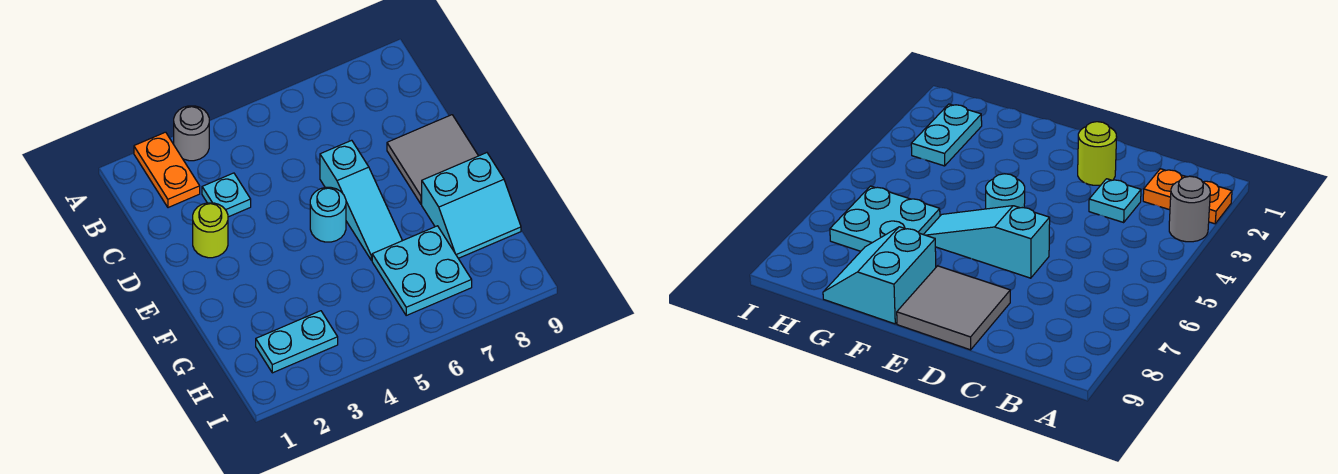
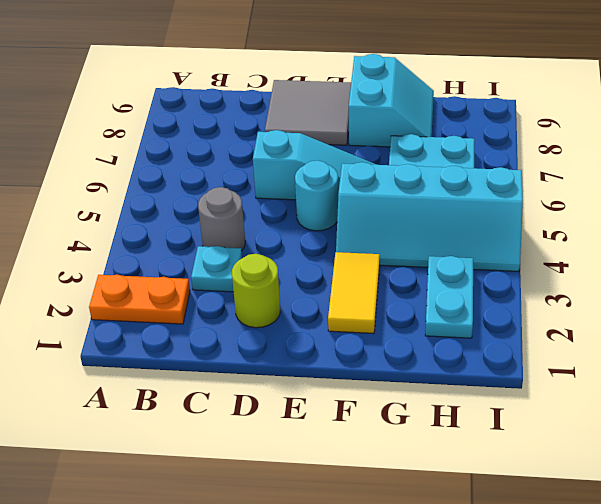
grey round brick A3 level 1 -> grey round brick C4 level 1
none -> yellow tile F2:F3 level 1
none -> cyan slope F4:I5 level 1 top 5

